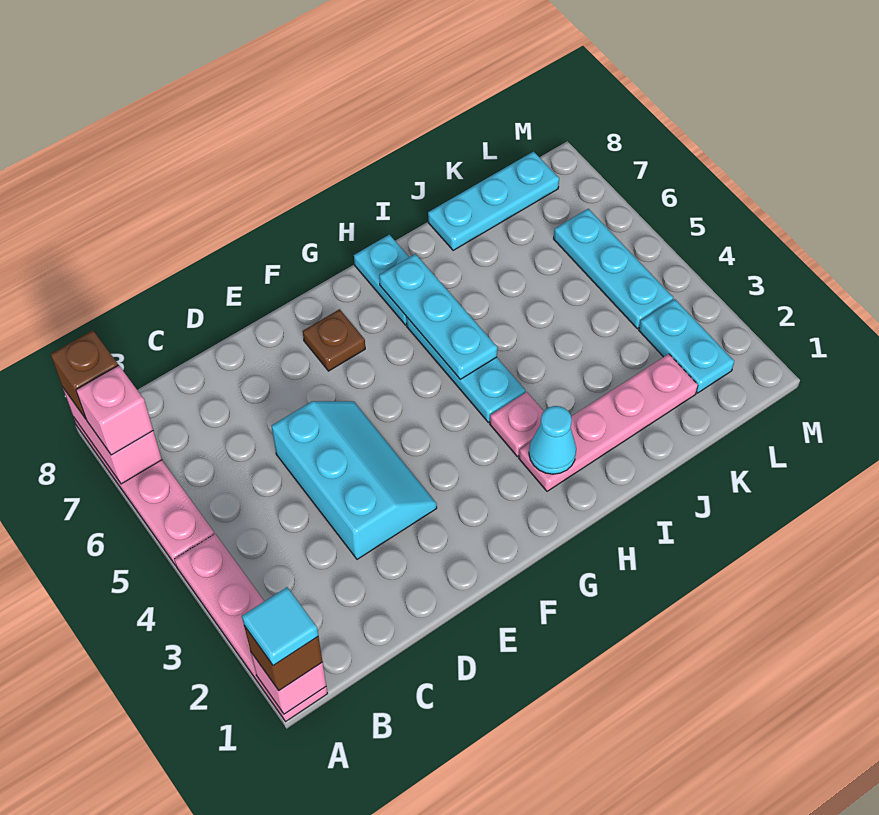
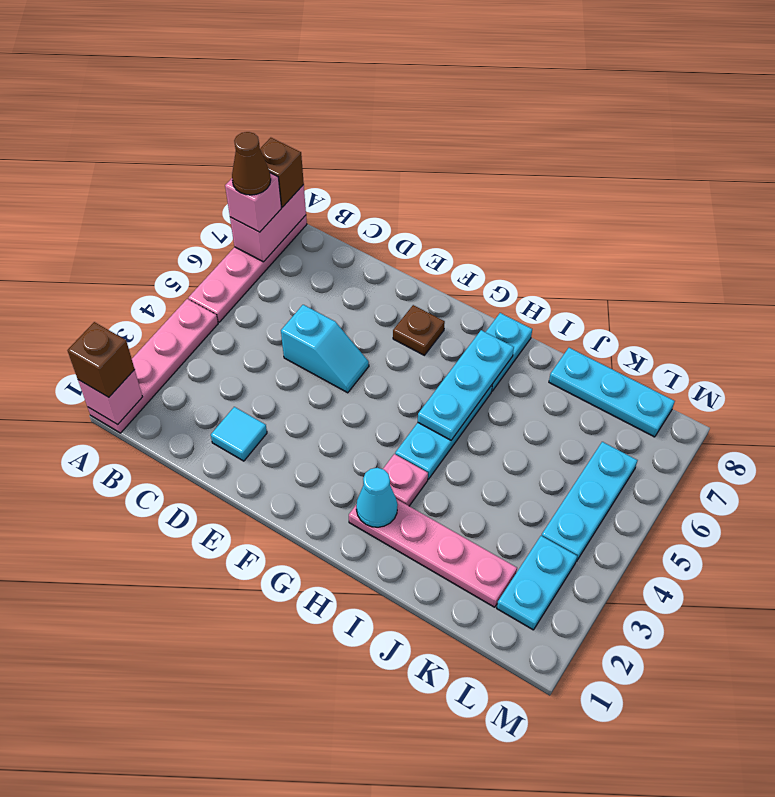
cyan tile A1 level 4 -> cyan tile D2 level 1
none -> brown cone A7 level 4
cyan slope D3:E5 level 1 top D -> cyan slope D5:E5 level 1 top D

